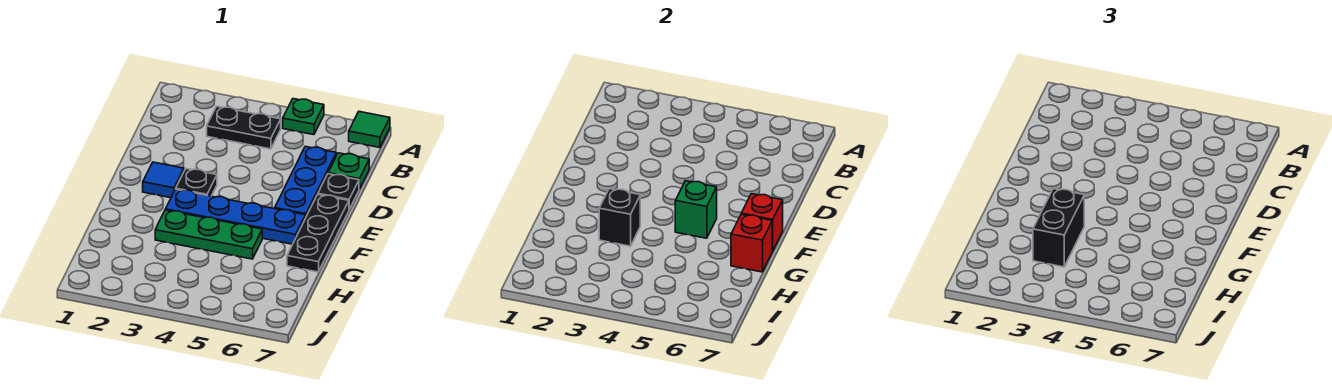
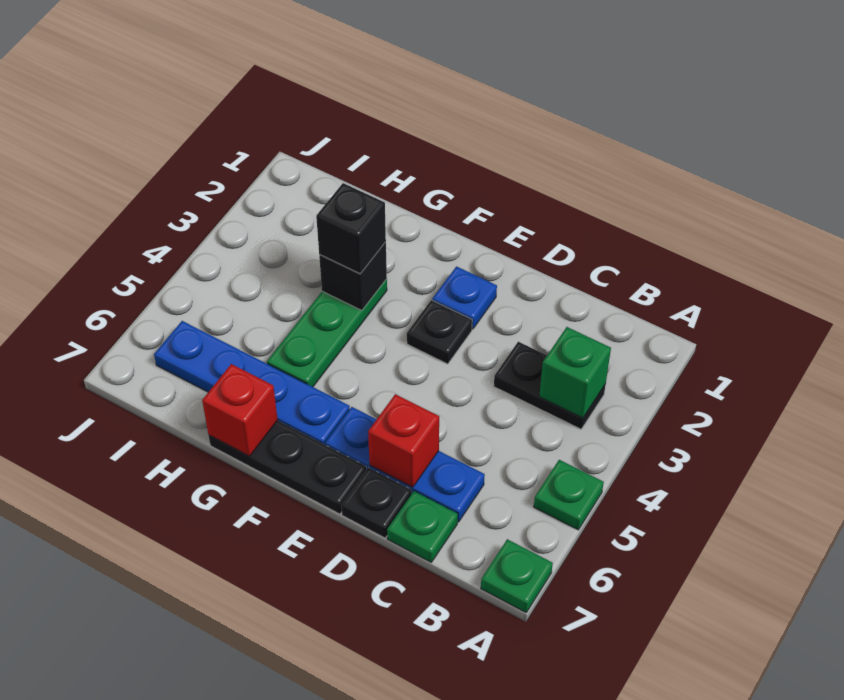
green tile A7 level 1 -> green plate A7 level 1
black plate B3:B4 level 1 -> black plate B3:C3 level 1
blue tile E2 level 1 -> blue plate E2 level 1
blue plate F3:F6 level 1 -> blue plate F6:I6 level 1
green brick F5 level 2 -> green brick B3 level 2
red brick F7 level 2 -> red brick D6 level 2
black brick G3:H3 level 3 -> black brick G3 level 3

